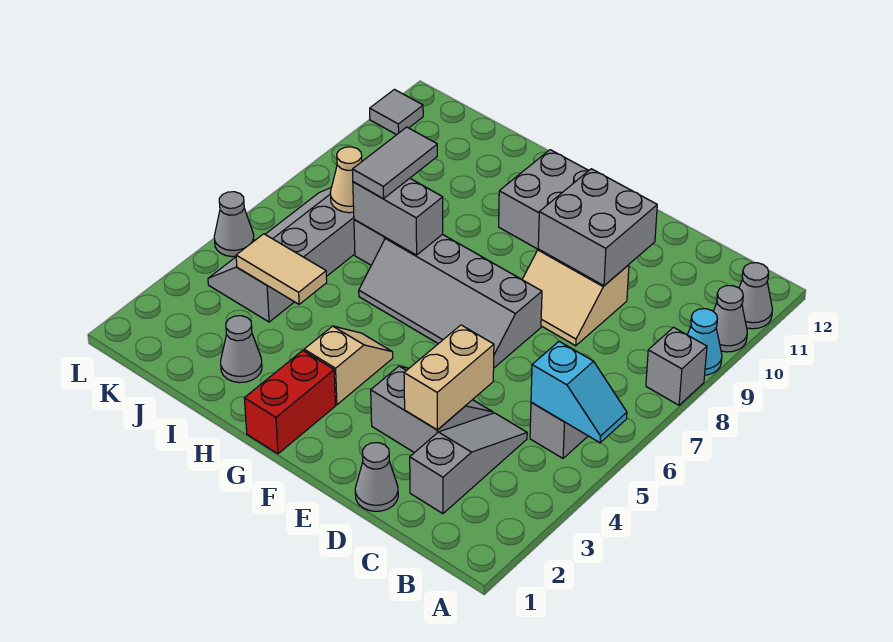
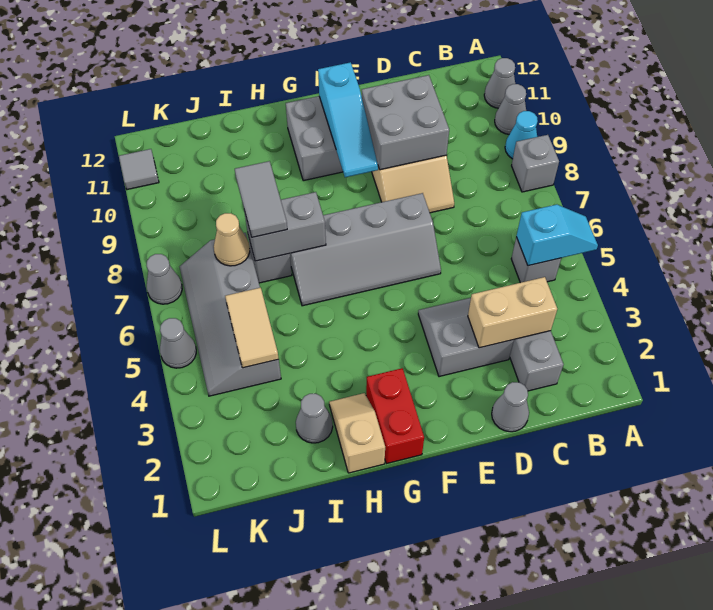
tan brick D3:D4 level 2 -> tan brick C3:D3 level 2
none -> cyan slope F9:F11 level 2 top 11
tan slope G3:G4 level 1 top 3 -> tan slope H1:H2 level 1 top 1
tan tile I4:J4 level 2 -> tan tile J4:J5 level 2
none -> grey cone L7 level 1

